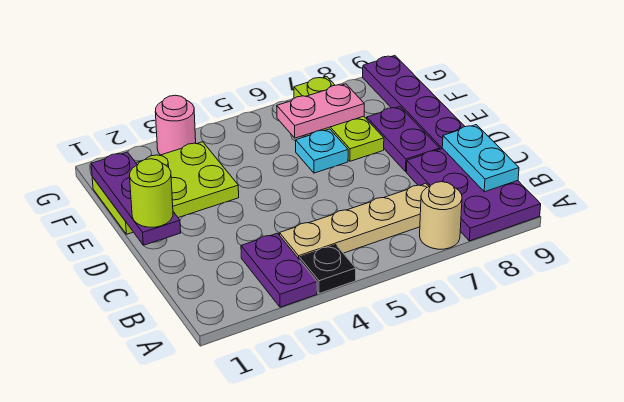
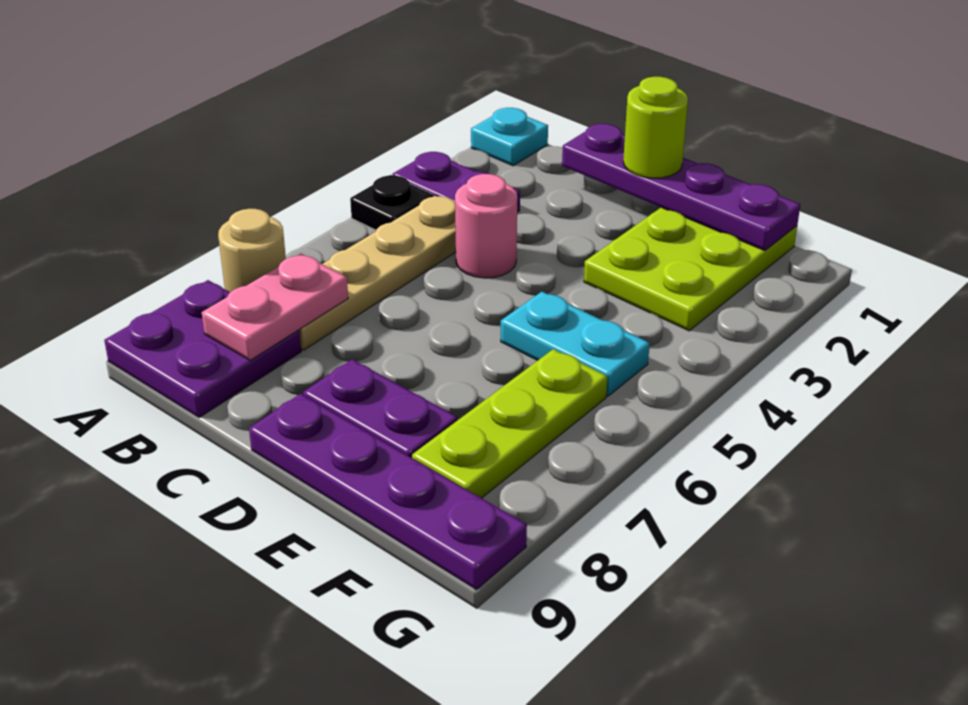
purple plate A8:C9 level 1 -> purple plate A8:B9 level 1
cyan plate B9:C9 level 2 -> cyan plate E5:F5 level 1
purple plate D1:F1 level 2 -> purple plate C1:F1 level 2
cyan plate E6 level 1 -> cyan plate A1 level 1
lime plate E7:G7 level 1 -> lime plate F6:F8 level 1
pink plate F6:F7 level 2 -> pink plate B7:B8 level 2
pink round brick G3 level 1 -> pink round brick C4 level 1

